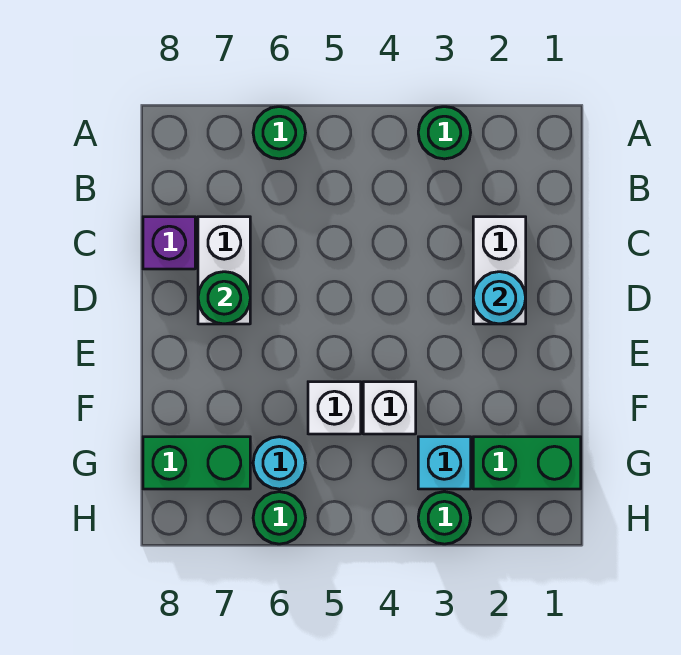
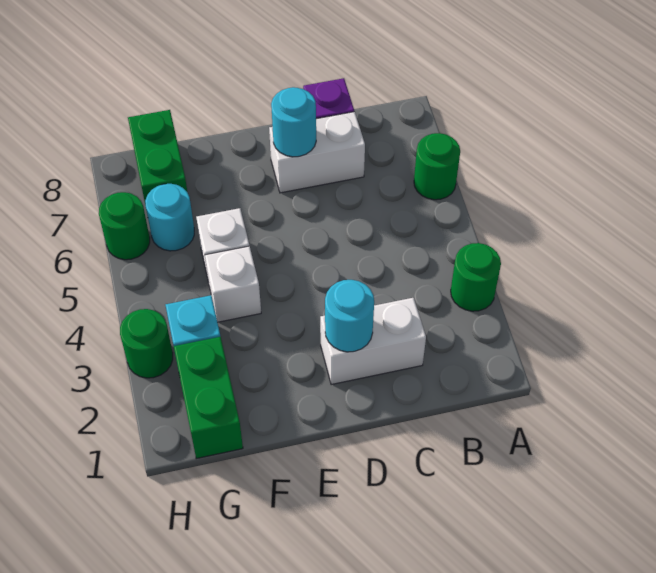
green round brick D7 level 2 -> cyan round brick D7 level 2

